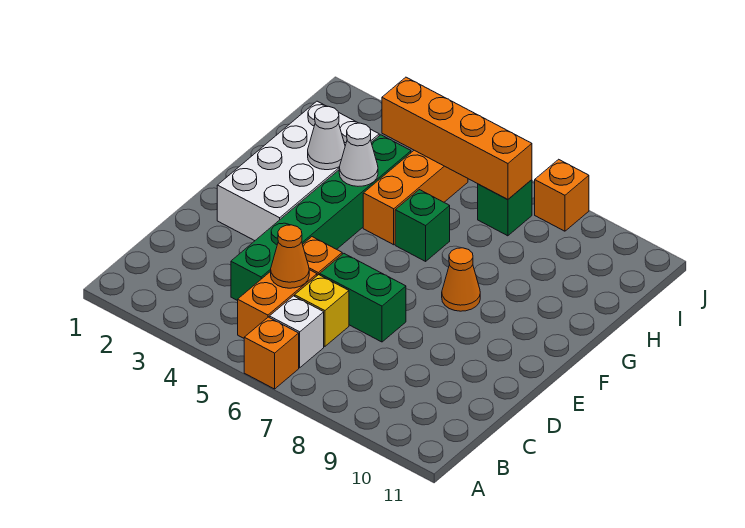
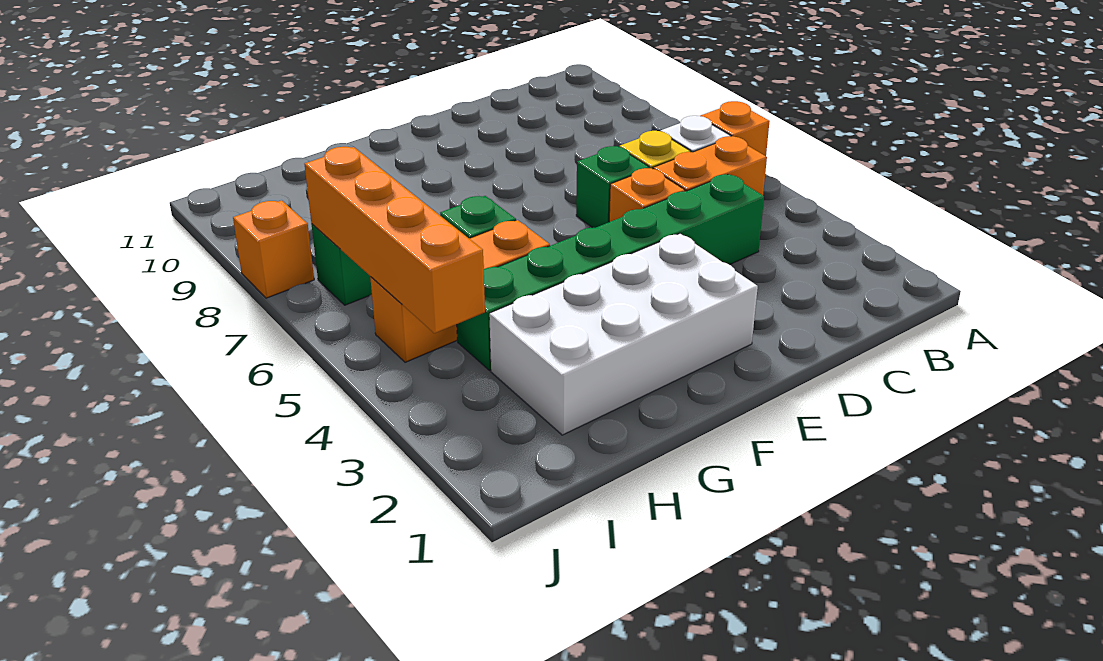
orange cone C5 level 2 -> none
green brick D6:D7 level 1 -> green brick D6 level 1
orange cone F8 level 1 -> none
white cone G3 level 2 -> none
white cone G4 level 2 -> none

